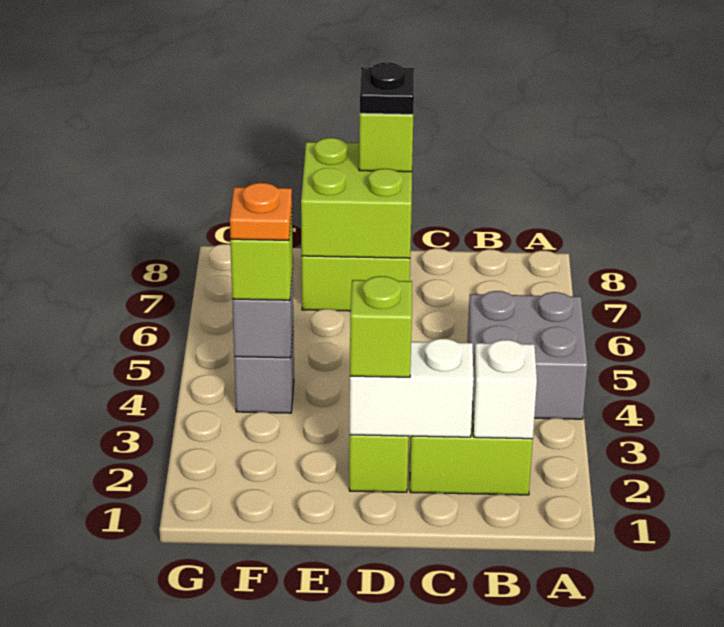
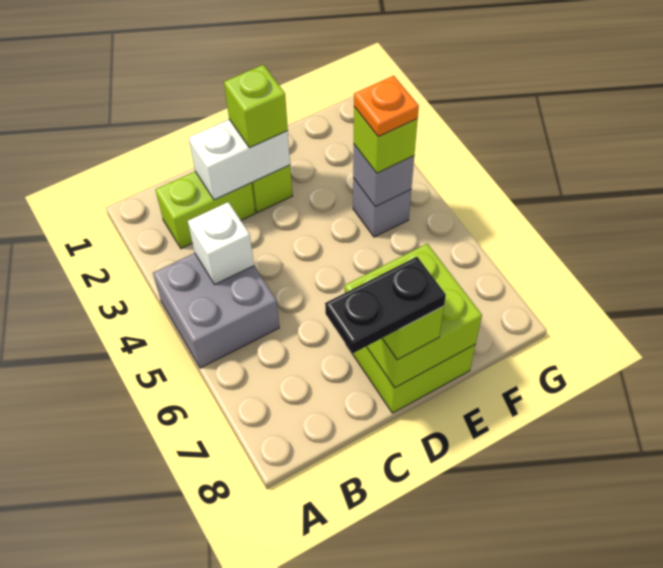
white brick B2 level 2 -> white brick B4 level 2
black plate D8 level 4 -> black plate C8:D8 level 4

